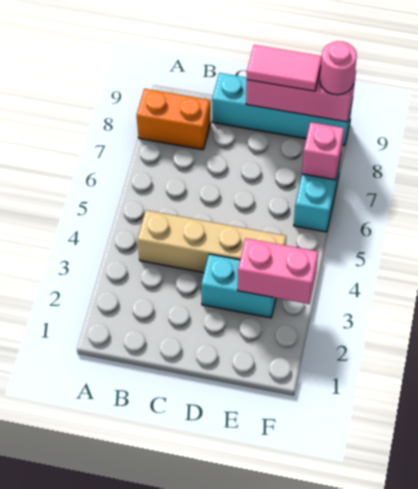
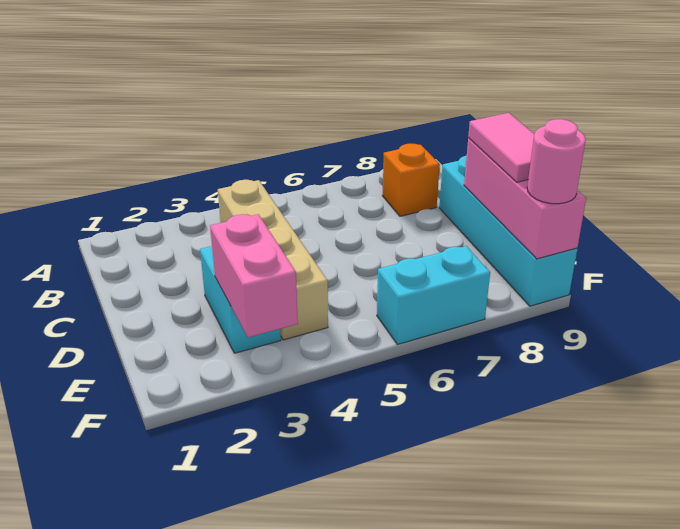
orange brick A8:B8 level 1 -> orange brick B8 level 1
pink brick F7 level 2 -> none

